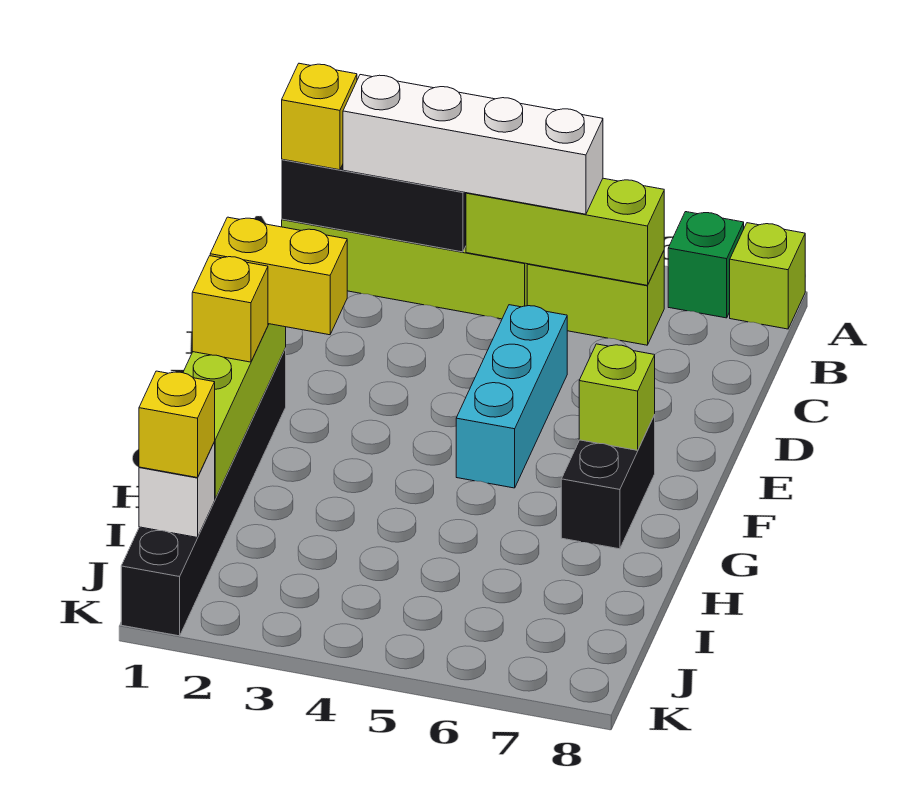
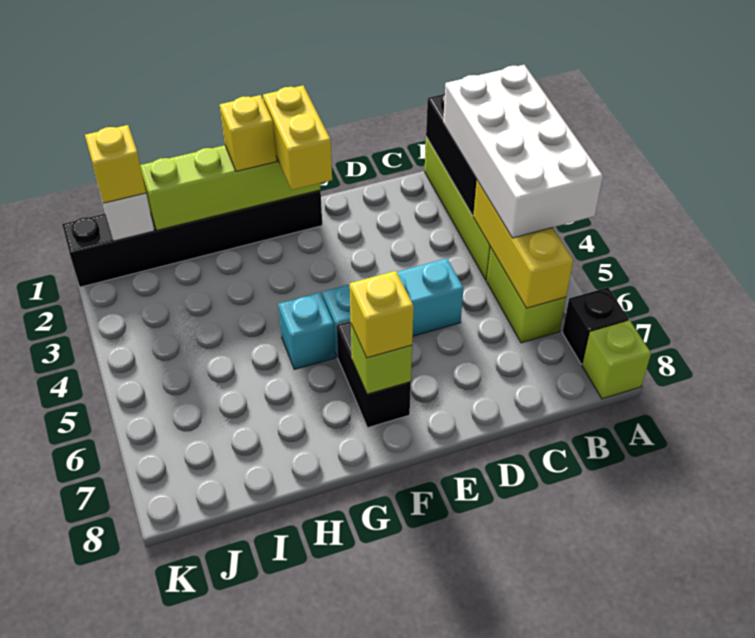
green brick A7 level 1 -> black brick A7 level 1
yellow brick B1 level 3 -> yellow brick F7 level 3
white brick B2:B5 level 3 -> white brick A2:B5 level 3
lime brick B4:B6 level 2 -> yellow brick B4:B6 level 2
black brick F7:G7 level 1 -> black brick F6:F7 level 1
none -> cyan brick G5 level 1

